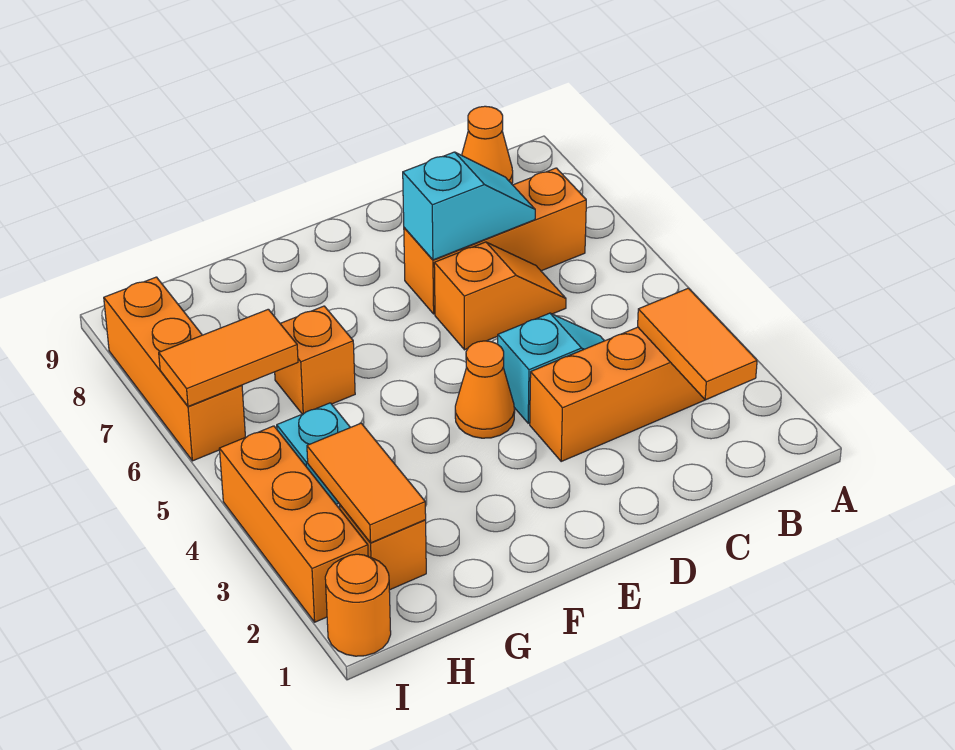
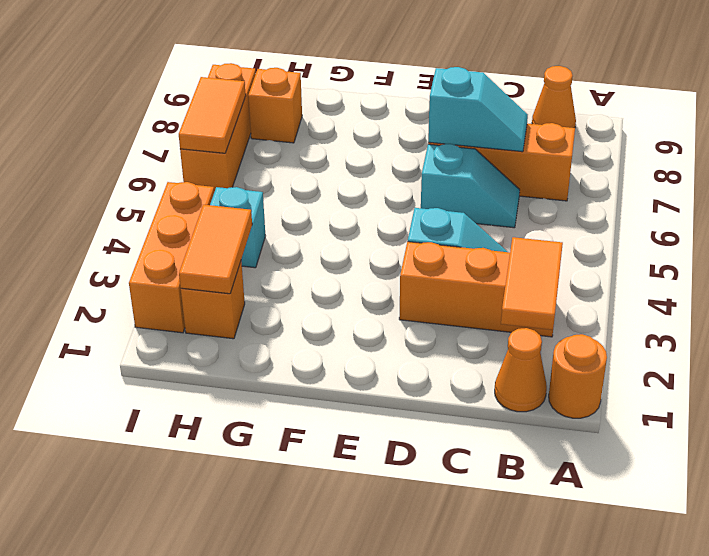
orange slope C6:D6 level 1 top D -> cyan slope C6:D6 level 1 top D
orange cone E4 level 1 -> orange cone B1 level 1
orange brick G6 level 1 -> orange brick H8 level 1
orange tile H6:I6 level 2 -> orange tile I6:I7 level 2
orange round brick I1 level 1 -> orange round brick A1 level 1

